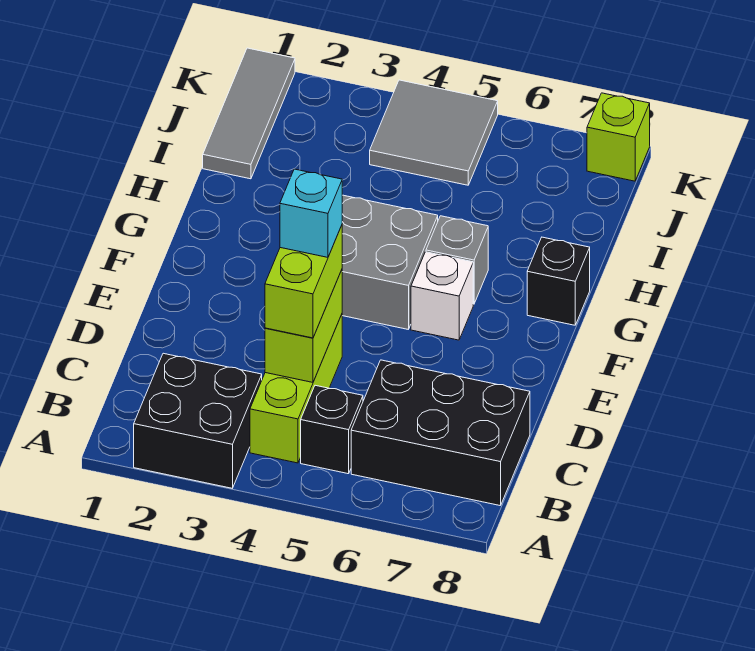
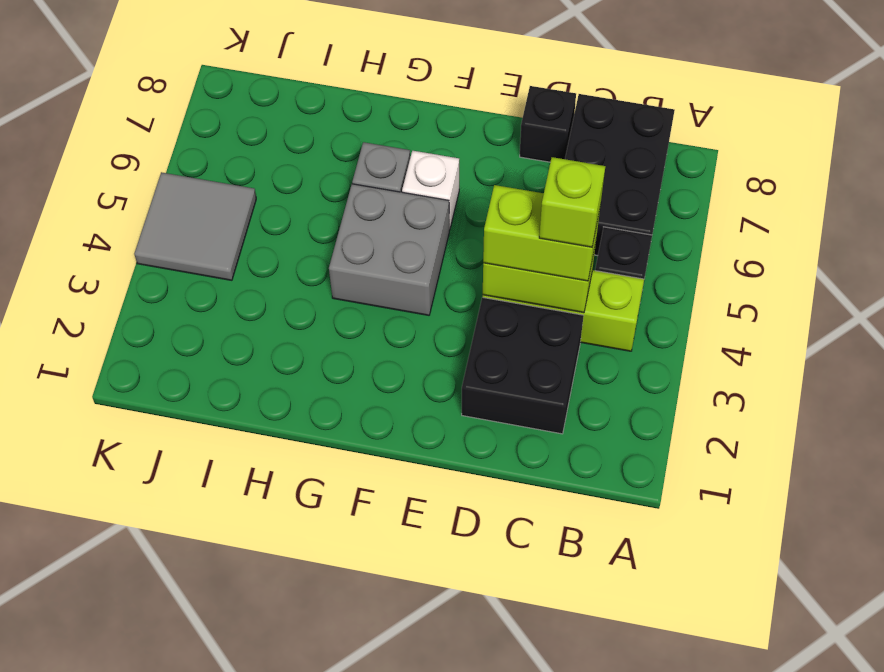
black brick A2:B3 level 1 -> black brick C2:D3 level 1
cyan brick D4 level 4 -> none
black brick G8 level 1 -> black brick D8 level 1
grey tile I1:K1 level 1 -> none
lime brick K8 level 1 -> lime brick C4 level 4

